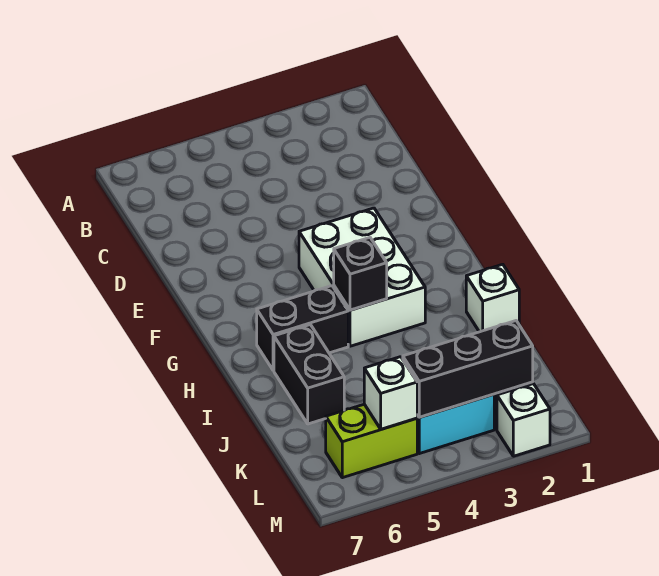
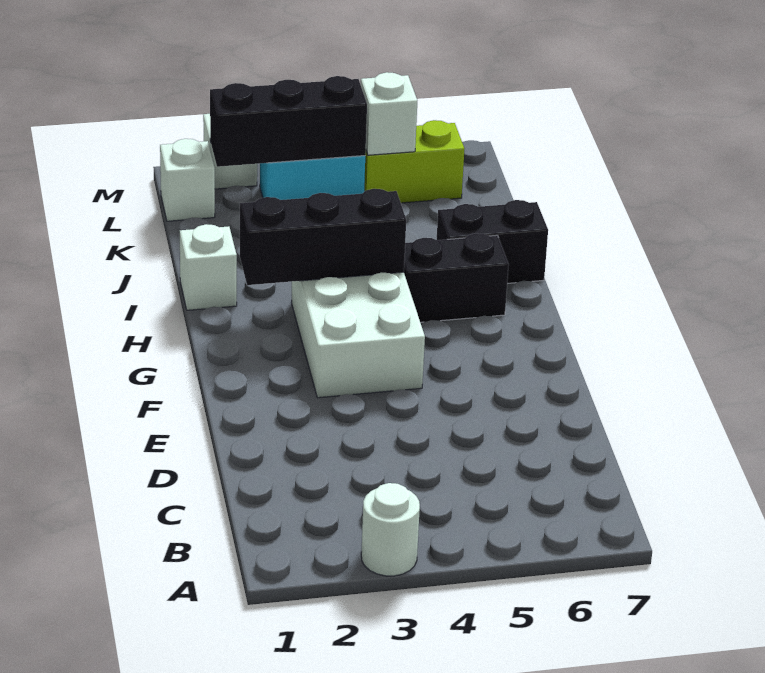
none -> white round brick A3 level 1
black brick H4 level 2 -> black brick H2:H4 level 2
black brick I6:J6 level 1 -> black brick I6:I7 level 1
none -> white brick L1 level 1

